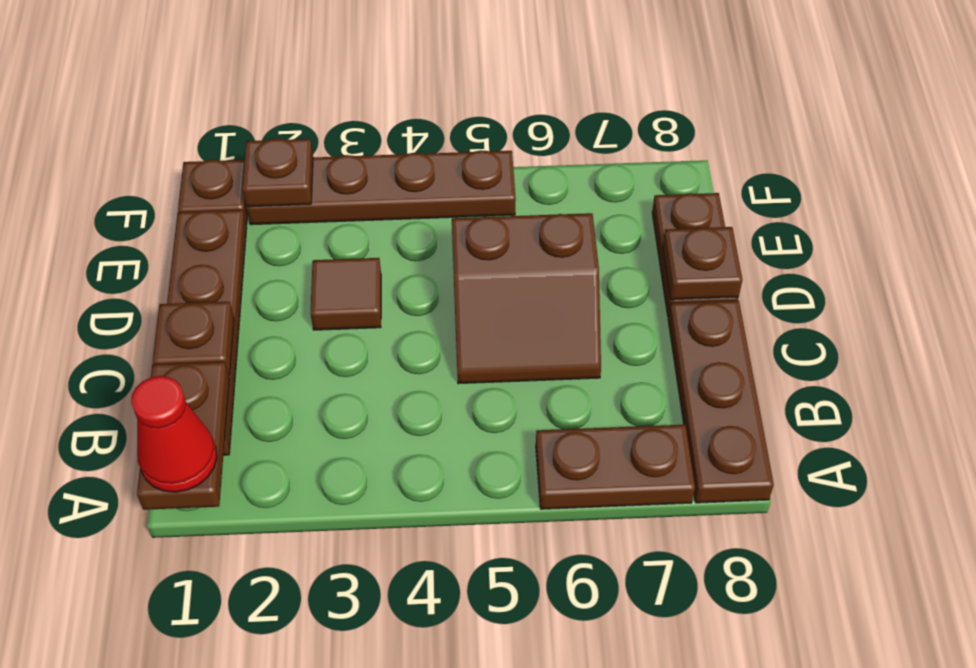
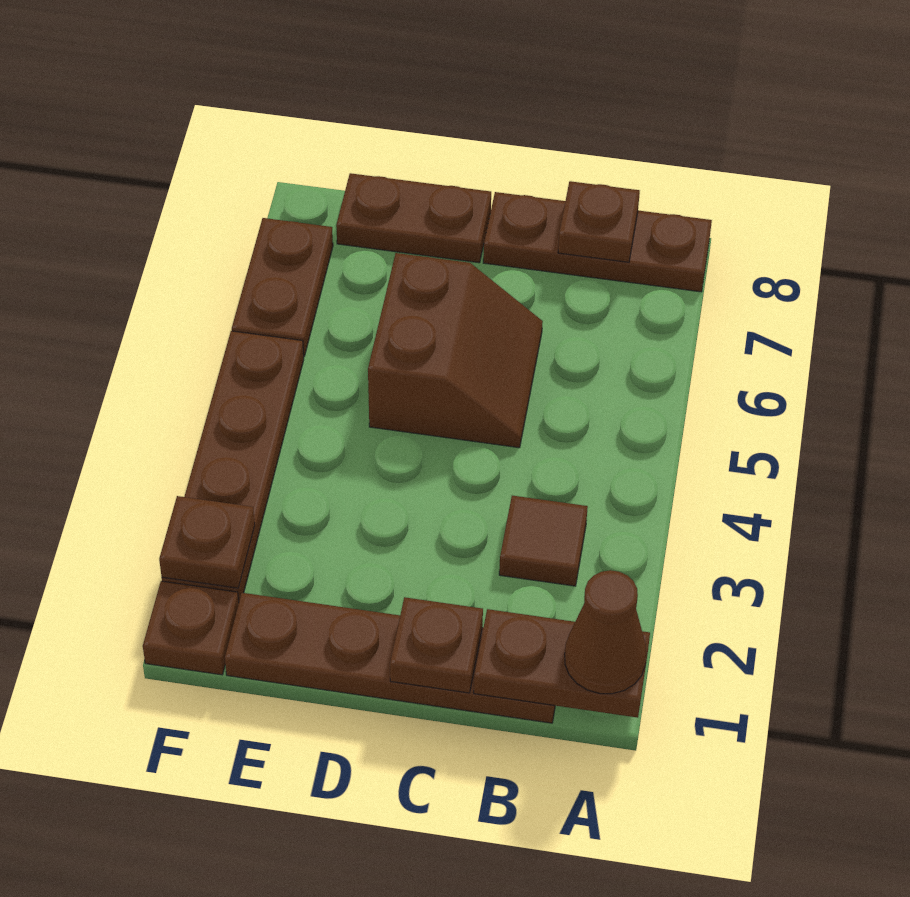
red cone A1 level 3 -> brown cone A1 level 3
brown plate A6:A7 level 1 -> brown plate F6:F7 level 1
brown tile D3 level 1 -> brown tile B3 level 1
brown plate D8 level 2 -> brown plate B8 level 2

